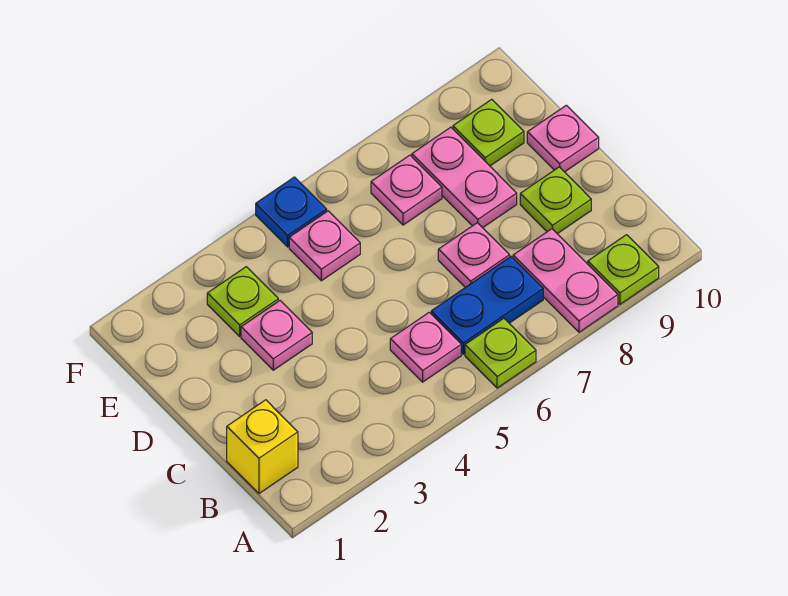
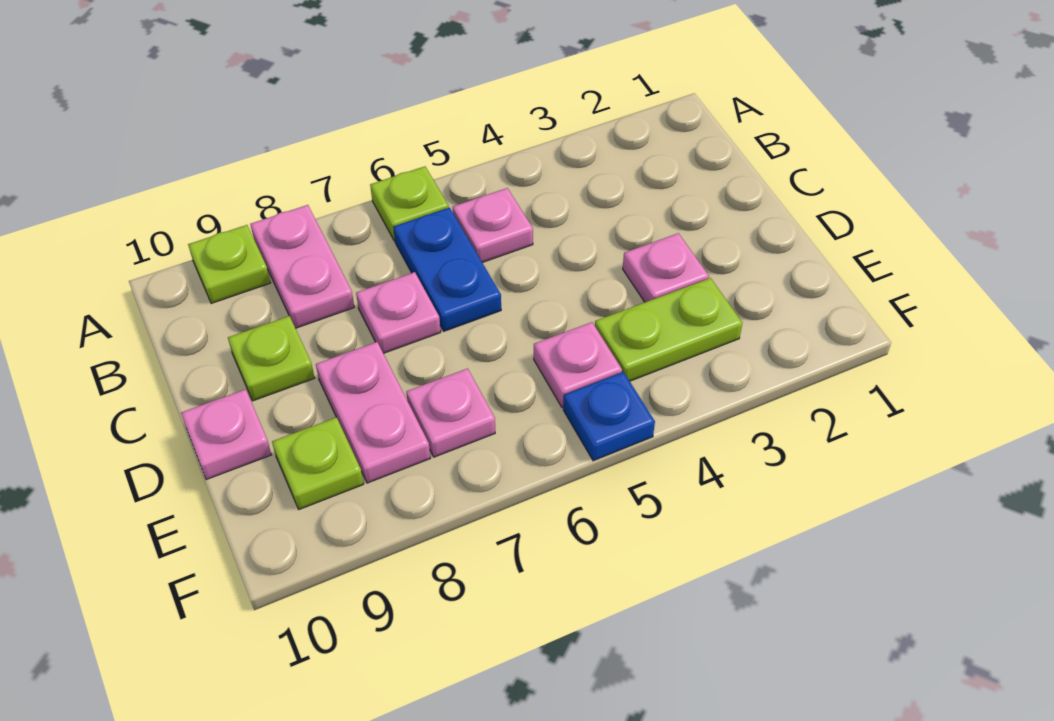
yellow brick B1 level 1 -> none
blue plate B6:B7 level 1 -> blue plate B6:C6 level 1
lime plate E3 level 1 -> lime plate E3:E4 level 1

